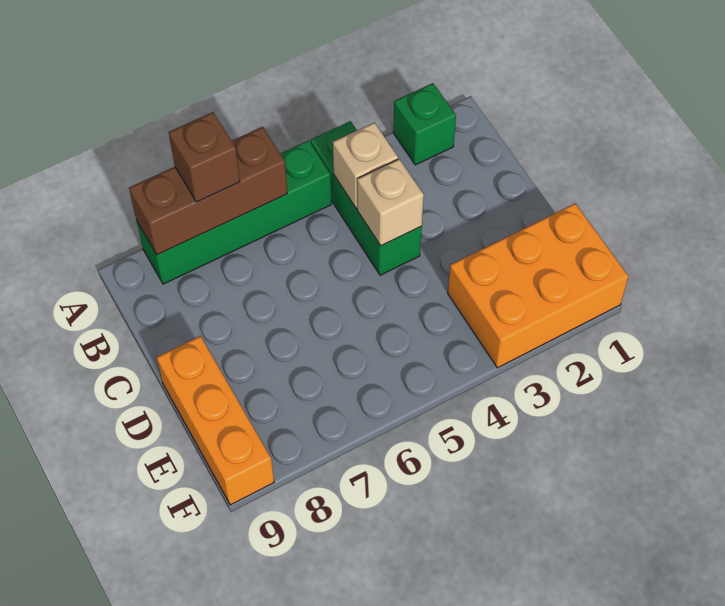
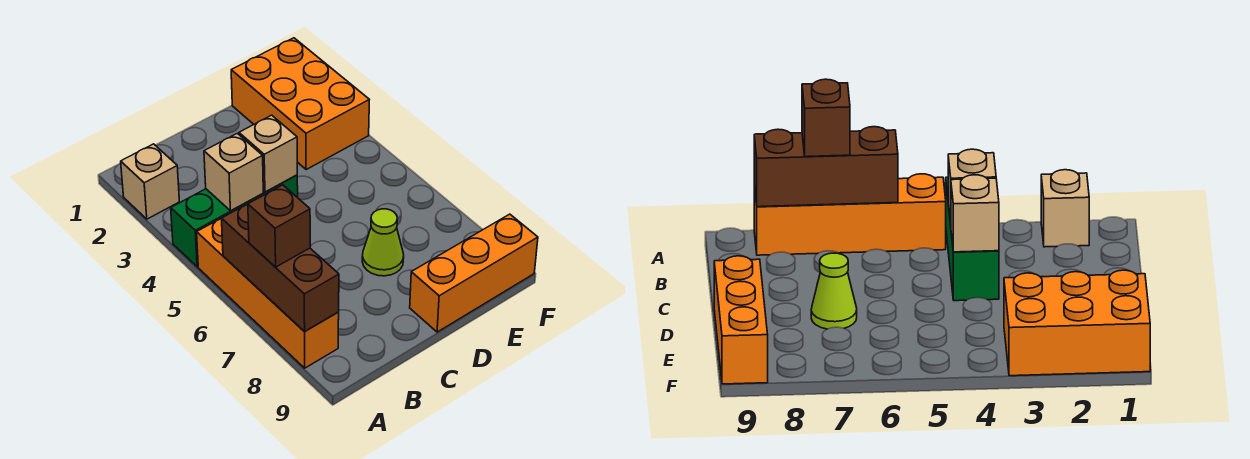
green brick A2 level 1 -> tan brick A2 level 1
green brick A5:A8 level 1 -> orange brick A5:A8 level 1
none -> lime cone D7 level 1

